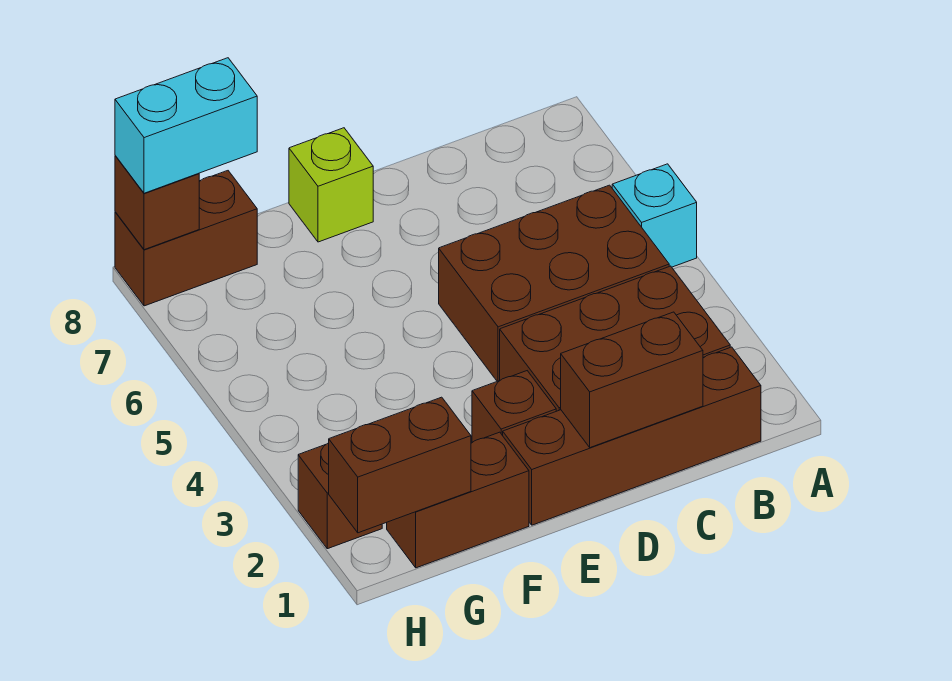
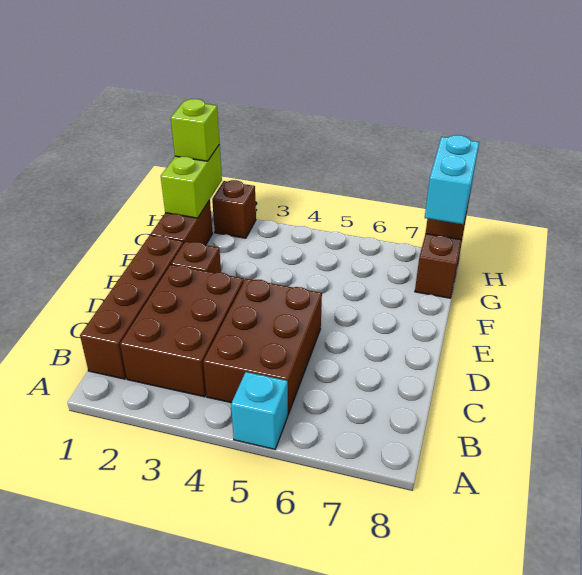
brown brick C1:D1 level 2 -> none
lime brick E8 level 1 -> lime brick H1 level 3
brown brick G1:H1 level 2 -> lime brick G1:H1 level 2

